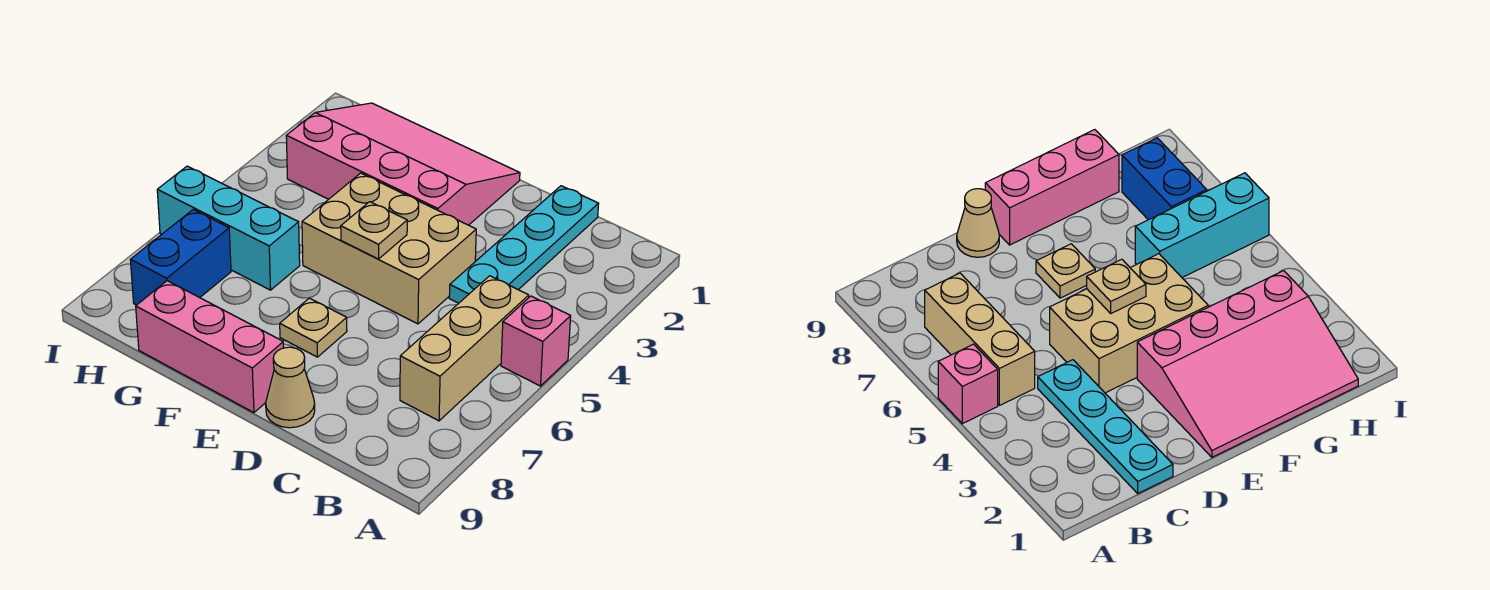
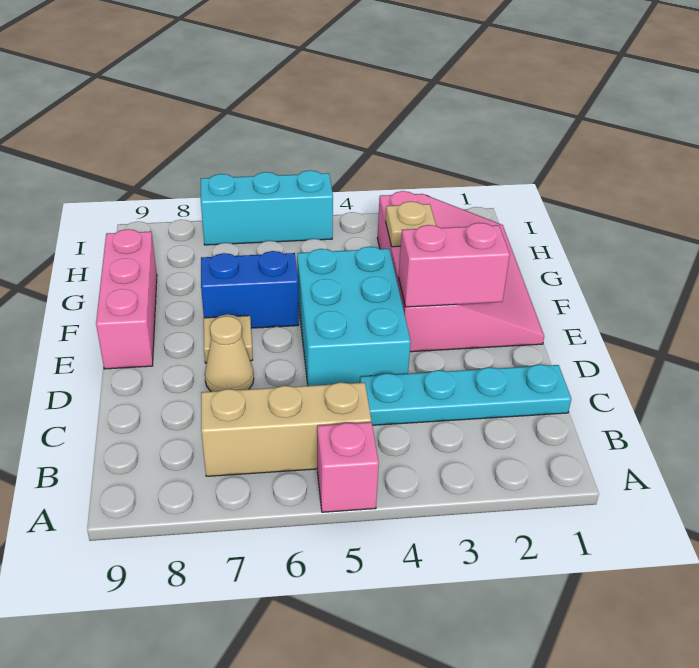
tan brick D4:F5 level 1 -> cyan brick D4:F5 level 1
tan cone D9 level 1 -> tan cone D7 level 1
none -> pink brick E2:E3 level 2
tan plate E5 level 2 -> tan plate G3 level 2
cyan brick G6:I6 level 1 -> cyan brick I5:I7 level 1
blue brick H7:H8 level 1 -> blue brick F6:F7 level 1

